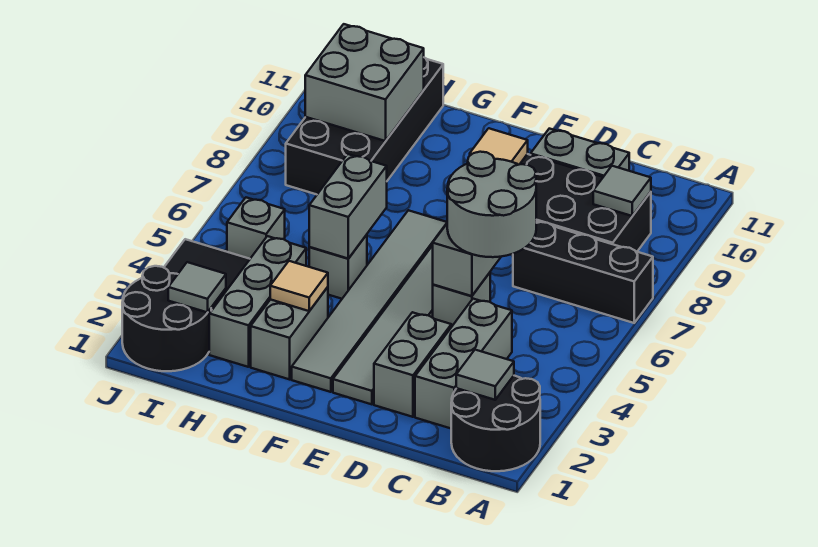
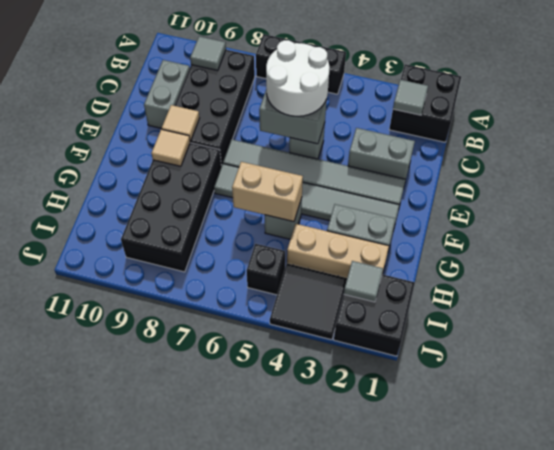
black round brick A1:B2 level 1 -> black brick A1:B2 level 1
black brick A7:C7 level 1 -> black brick A5:A7 level 1
grey brick C2:C4 level 1 -> none
grey round brick C5:D6 level 3 -> white round brick C5:D6 level 3
tan tile G3 level 2 -> tan tile F9 level 2
grey brick G5:G6 level 2 -> tan brick G5:G6 level 2
grey brick H2:H4 level 1 -> tan brick H2:H4 level 1
black brick H8:I11 level 1 -> black brick F8:I9 level 1
grey brick H9:I10 level 2 -> none
black round brick I1:J2 level 1 -> black brick I1:J2 level 1
grey brick I5 level 1 -> black brick I5 level 1

